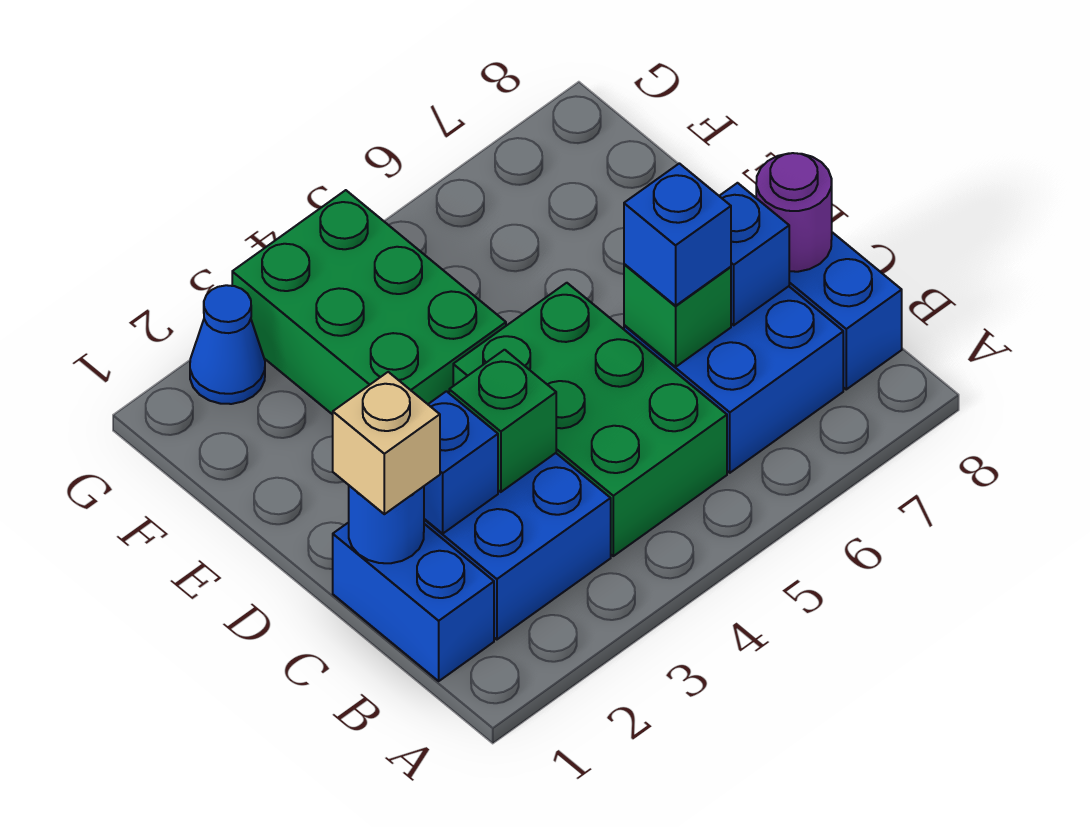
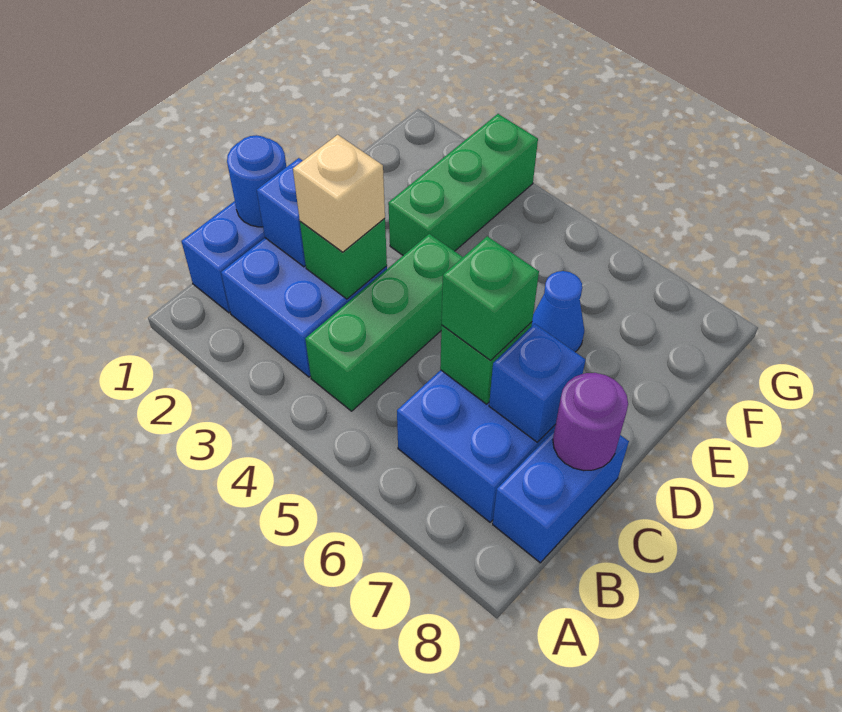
green brick B4:D5 level 1 -> green brick B4:D4 level 1
tan brick C1 level 3 -> tan brick C3 level 3
blue brick C6 level 3 -> green brick C6 level 3
green brick E3:G4 level 1 -> green brick E3:G3 level 1
blue cone G2 level 1 -> blue cone E6 level 1

